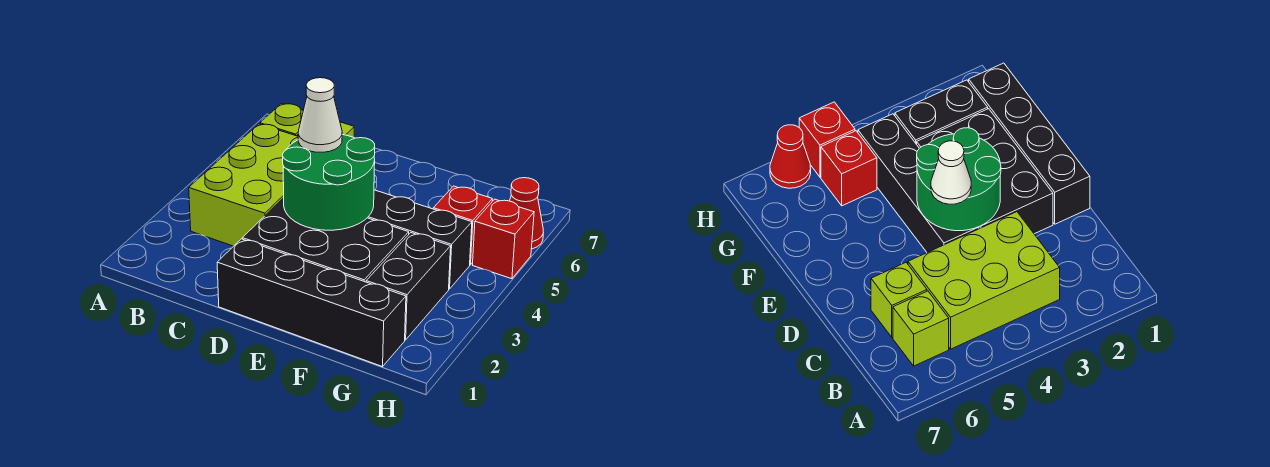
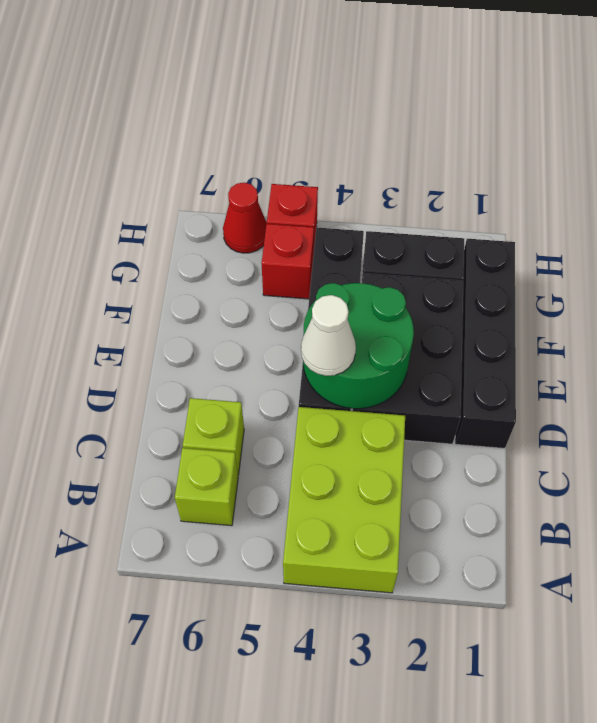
lime brick B3:C5 level 1 -> lime brick A3:C4 level 1

